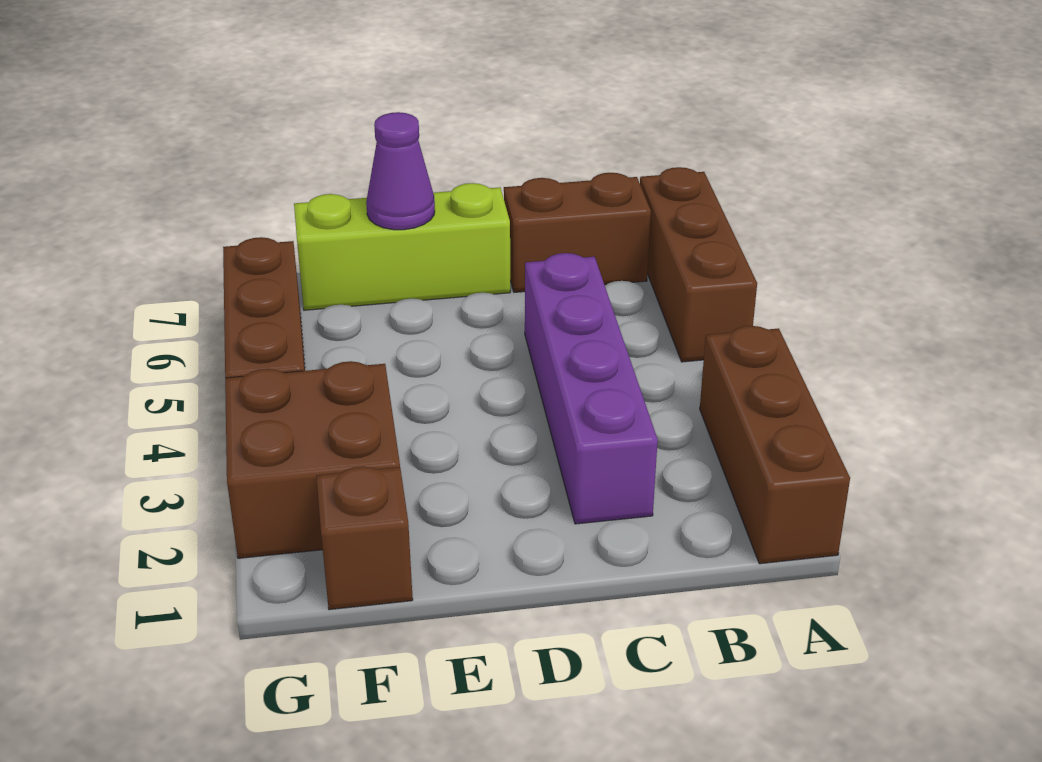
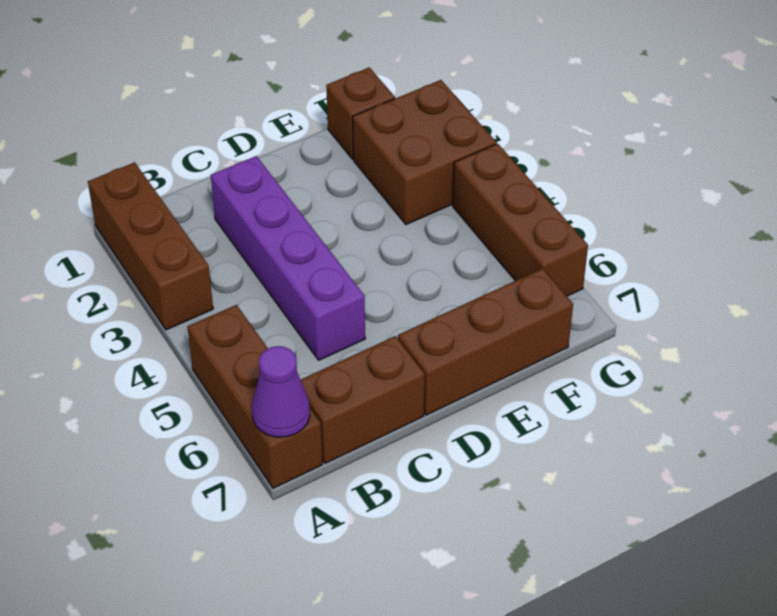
lime brick D7:F7 level 1 -> brown brick D7:F7 level 1
purple cone E7 level 2 -> purple cone A7 level 2

